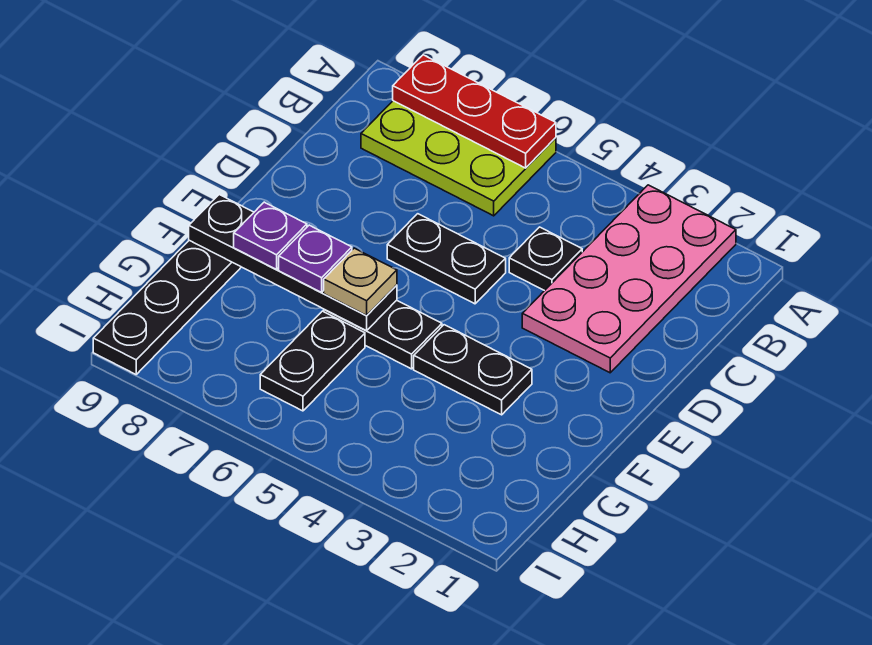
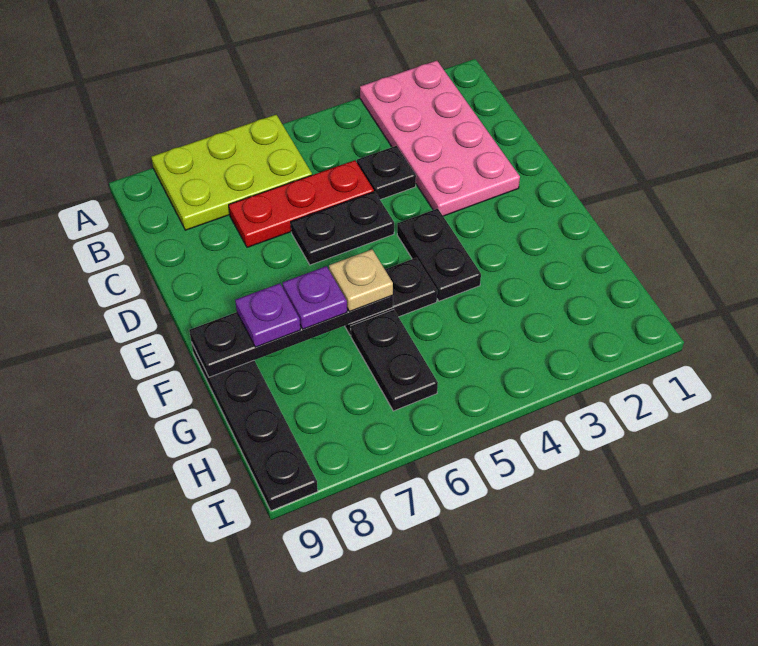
red plate A6:A8 level 2 -> red plate C5:C7 level 1
black plate F3:F4 level 1 -> black plate E4:F4 level 1

